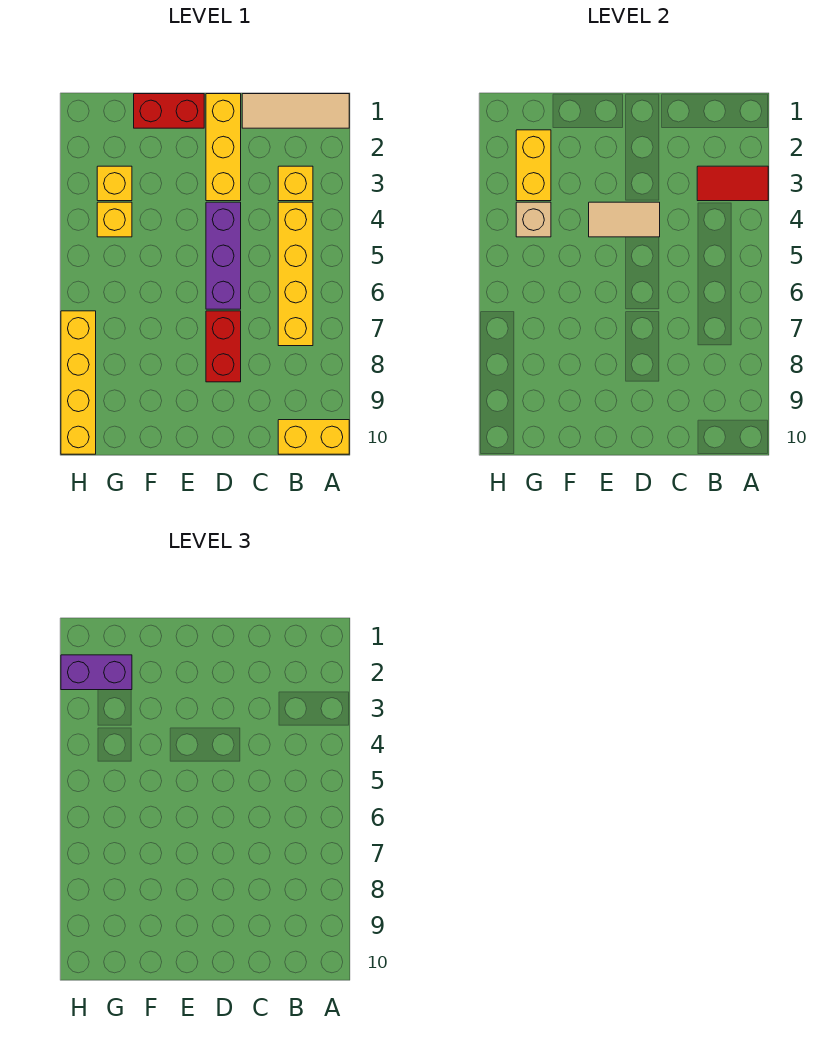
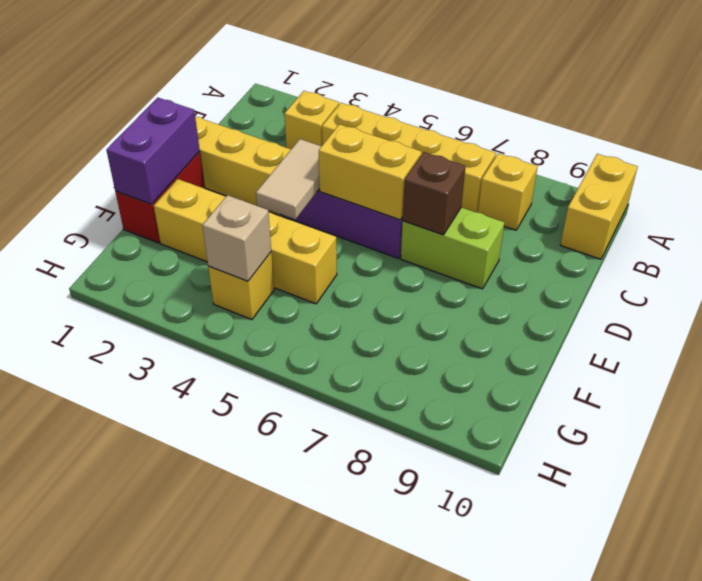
tan tile A1:C1 level 1 -> none
red tile A3:B3 level 2 -> none
red brick D7:D8 level 1 -> lime brick D7:D8 level 1
none -> brown brick D7 level 2
yellow brick G2:G3 level 2 -> yellow brick D5:D6 level 2
purple brick G2:H2 level 3 -> purple brick E1:F1 level 2
yellow brick G3 level 1 -> yellow brick B8 level 1
yellow brick H7:H10 level 1 -> yellow brick F2:F5 level 1

